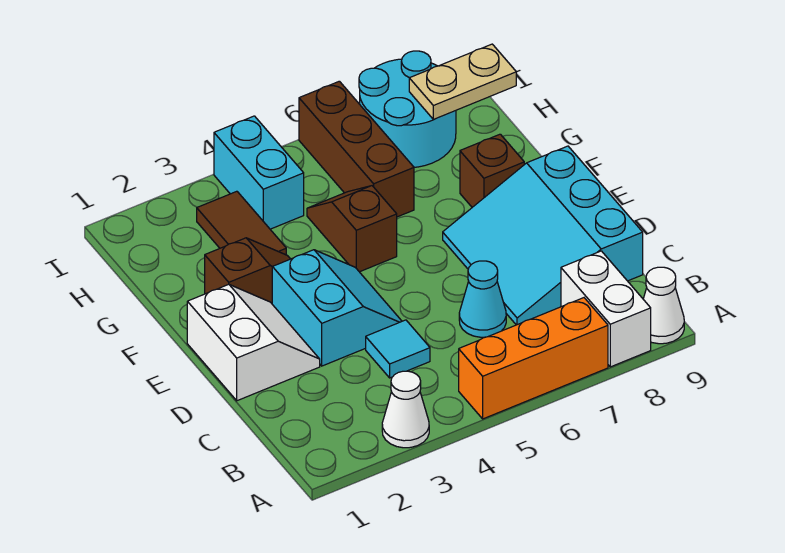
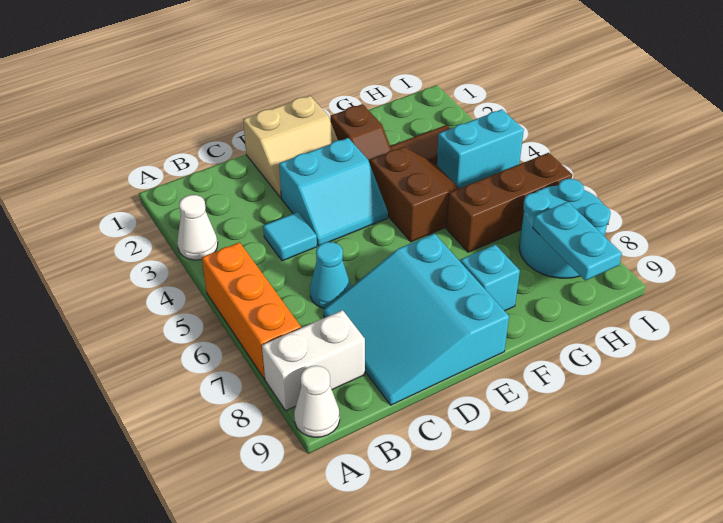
cyan slope C7:E9 level 1 top 9 -> cyan slope C7:E9 level 1 top E
white slope D1:E2 level 1 top 1 -> tan slope D1:E2 level 1 top 1
brown slope F5:G5 level 1 top F -> brown slope F4:G5 level 1 top F
brown brick F8 level 1 -> cyan brick F8 level 1
tan plate H8:H9 level 2 -> cyan plate H8:H9 level 2

